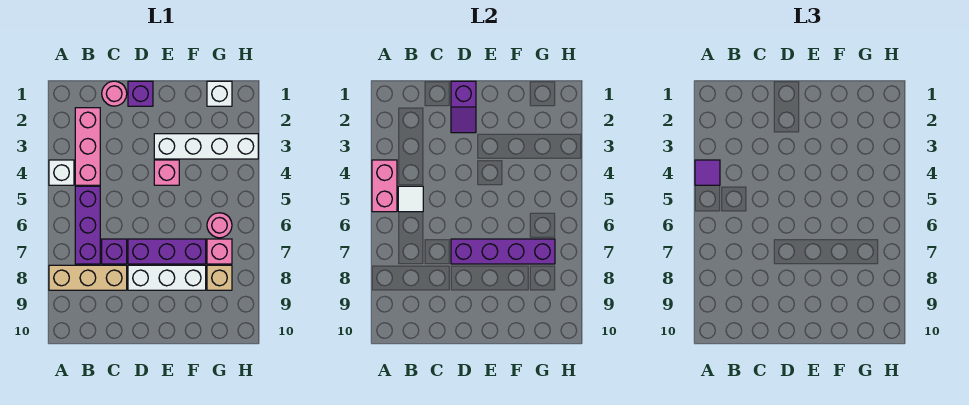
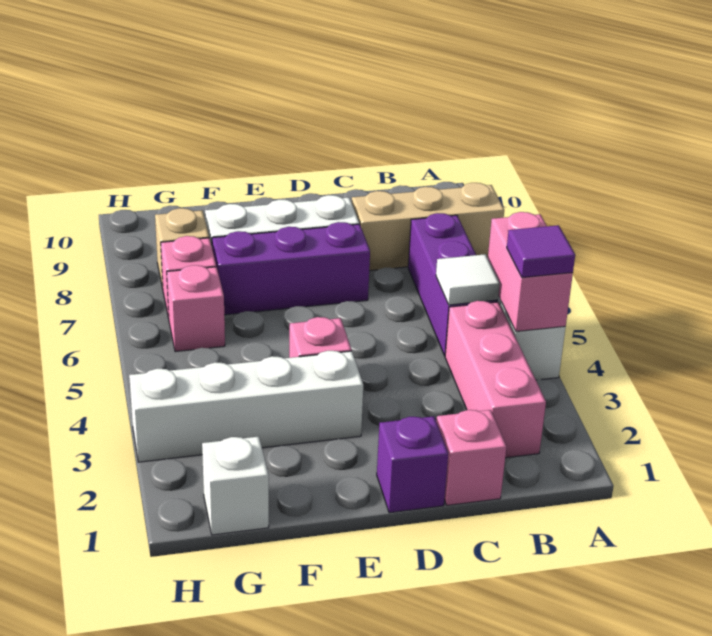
pink round brick C1 level 1 -> pink brick C1 level 1
purple brick C7 level 1 -> none
purple slope D1:D2 level 2 top 1 -> none
purple brick D7:G7 level 2 -> none
pink round brick G6 level 1 -> pink brick G6 level 1

